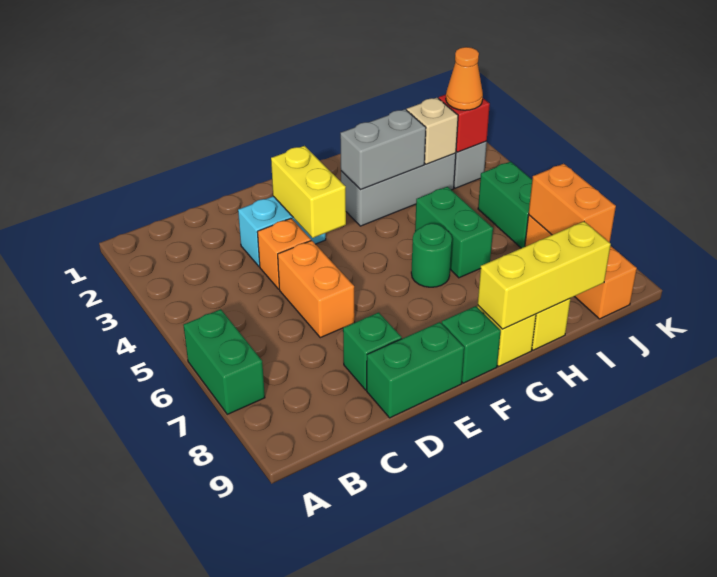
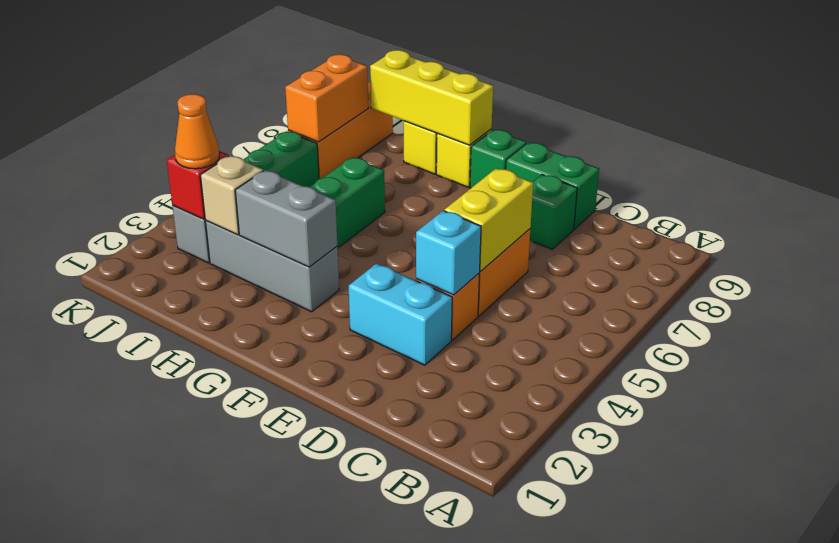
green brick A6:A7 level 1 -> none
none -> cyan brick D4 level 2
yellow brick E3:E4 level 2 -> yellow brick D5:D6 level 2
green round brick G6 level 1 -> none

